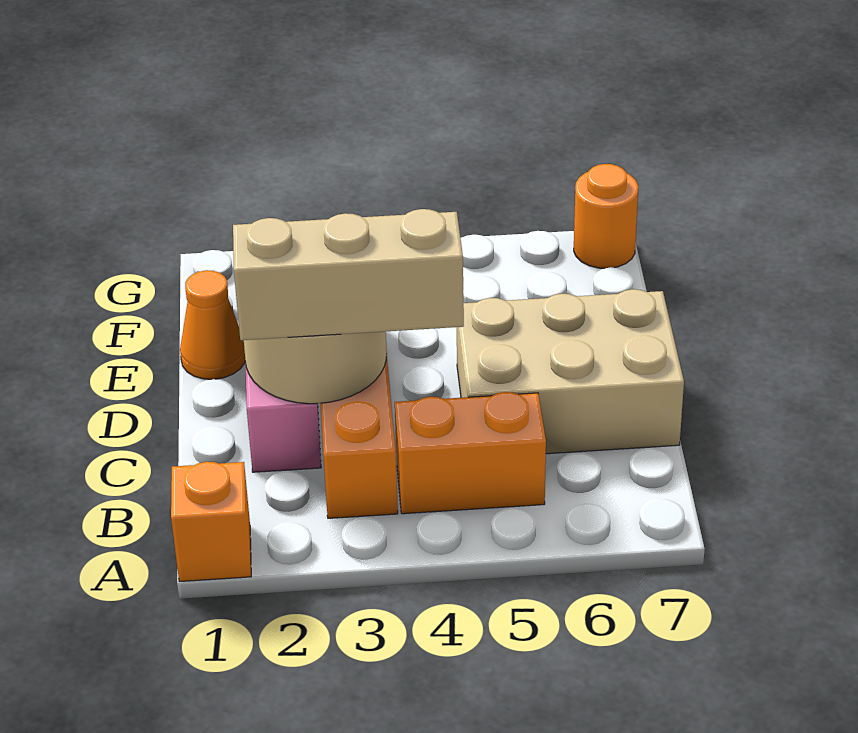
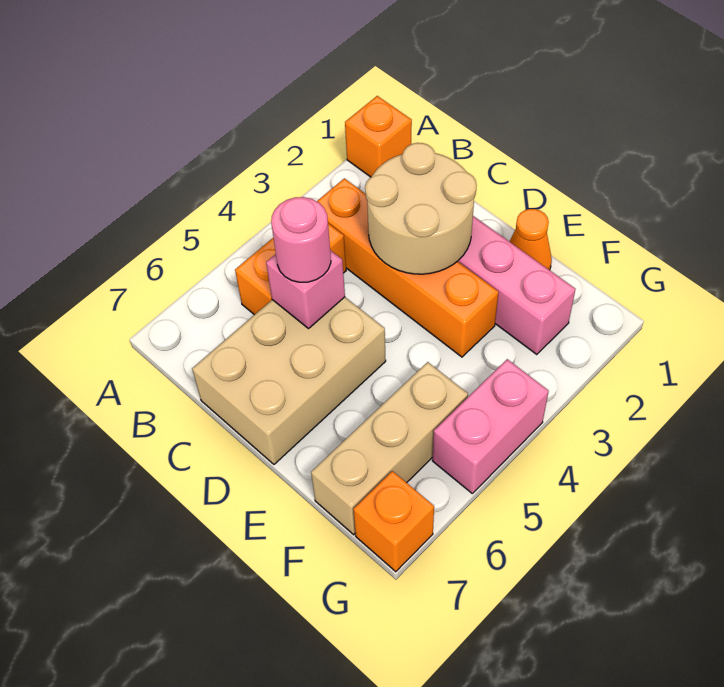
tan brick C2:C4 level 3 -> tan brick F5:F7 level 1
none -> pink brick C5 level 2
none -> pink round brick C5 level 3
none -> pink brick G4:G5 level 1
orange round brick G7 level 1 -> orange brick G7 level 1

